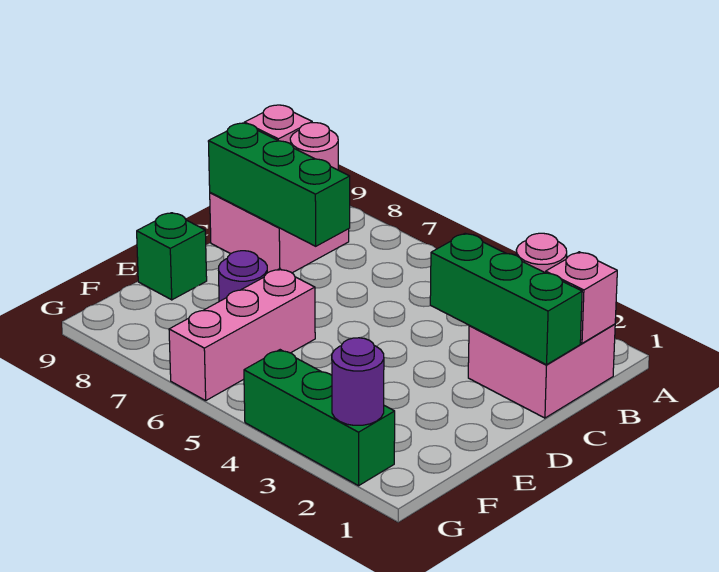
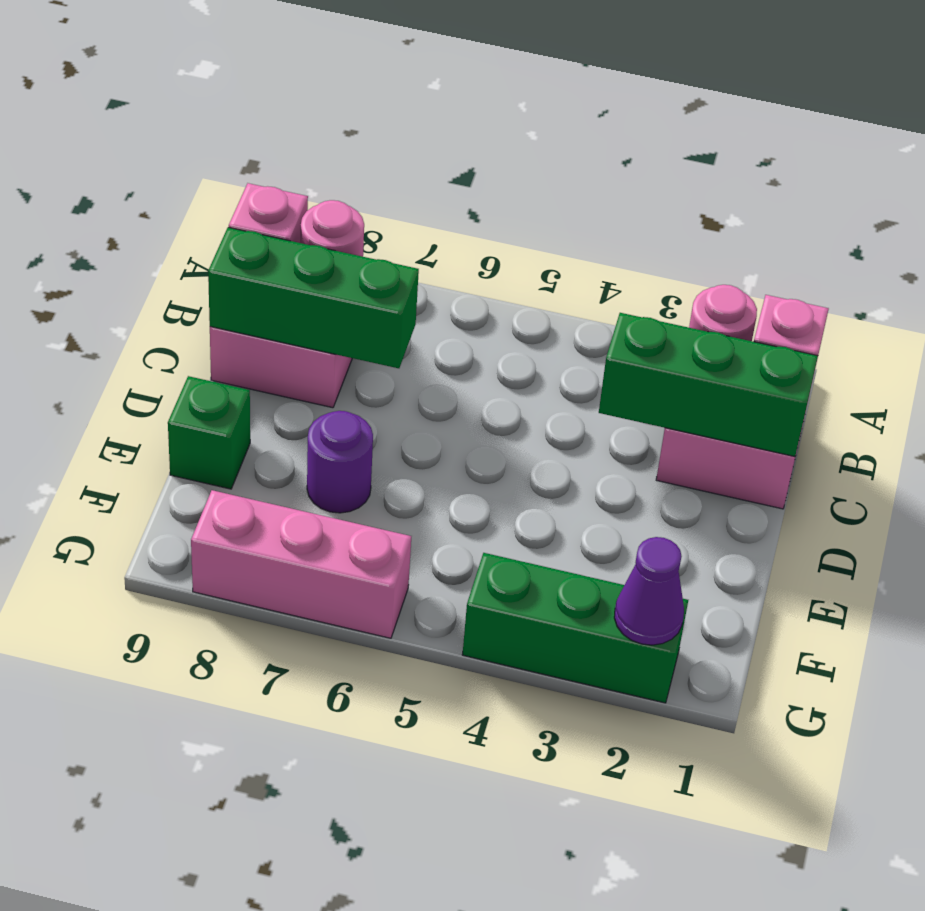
pink brick E6:G6 level 1 -> pink brick G6:G8 level 1
purple round brick G2 level 2 -> purple cone G2 level 2

